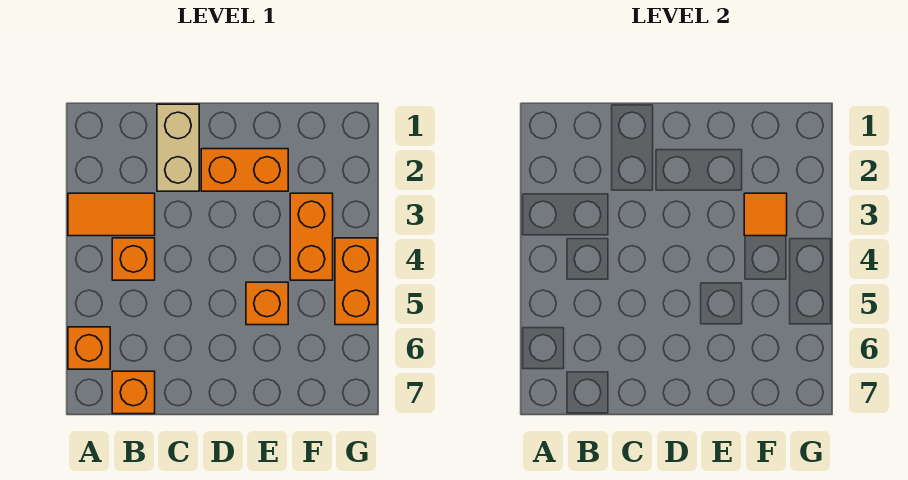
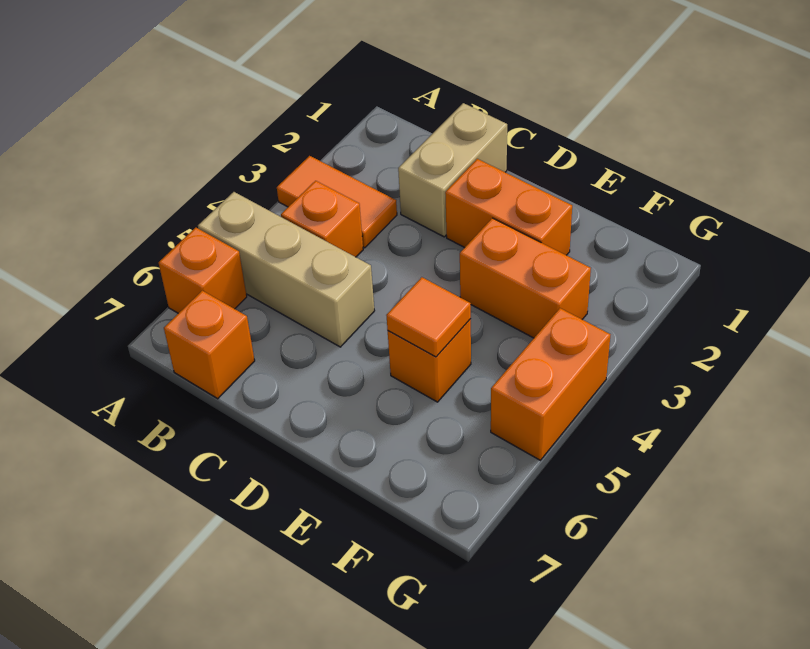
none -> tan brick A5:C5 level 1
orange brick F3:F4 level 1 -> orange brick E3:F3 level 1
orange tile F3 level 2 -> orange tile E5 level 2

